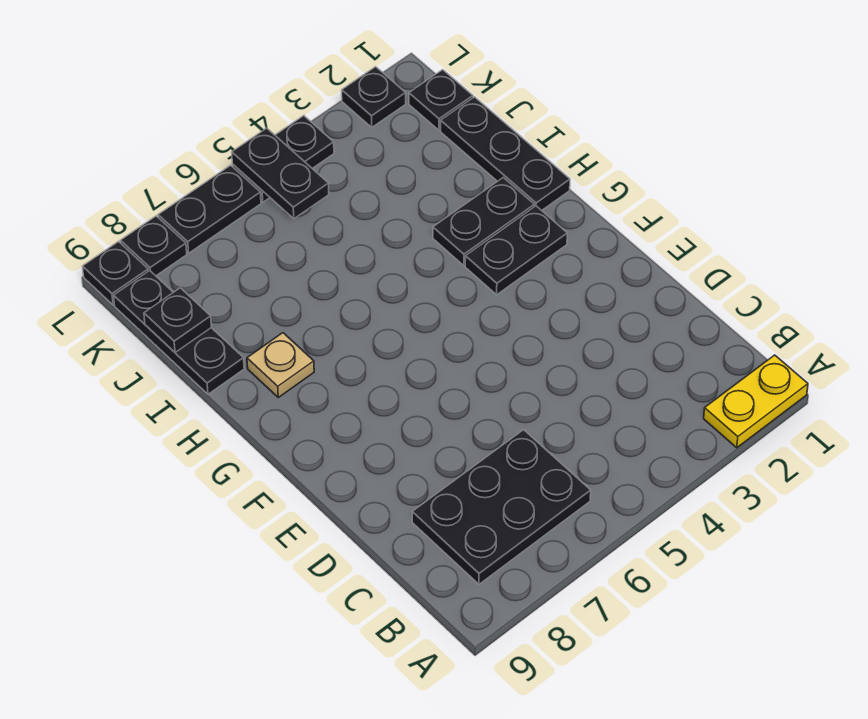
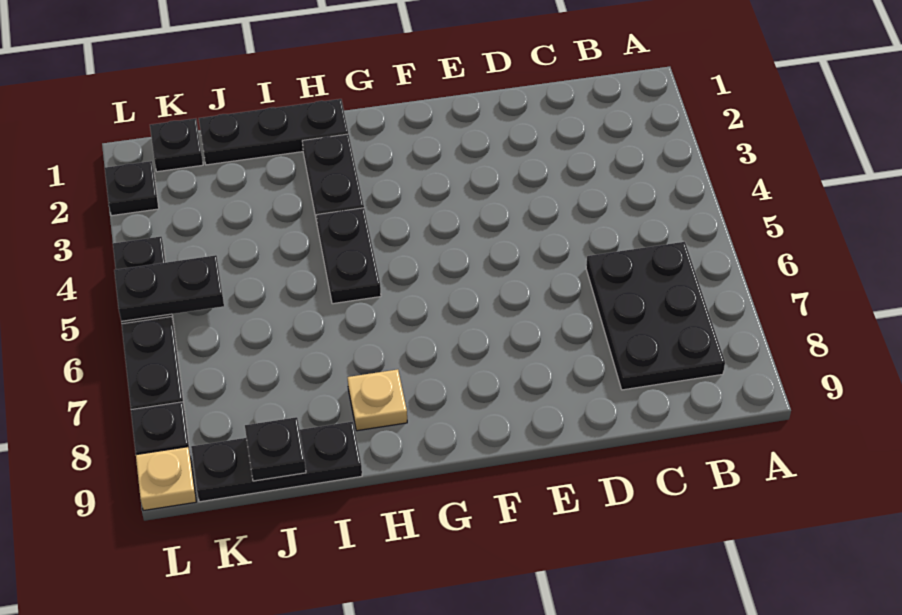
yellow plate A1:A2 level 1 -> none
black plate G2:G3 level 1 -> black plate H4:H5 level 1
black plate L9 level 1 -> tan plate L9 level 1

